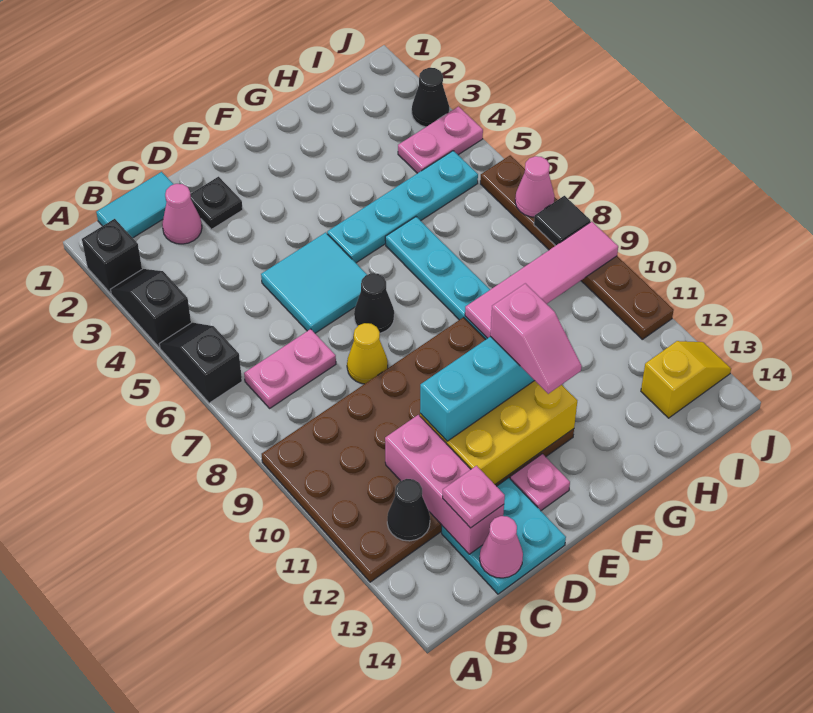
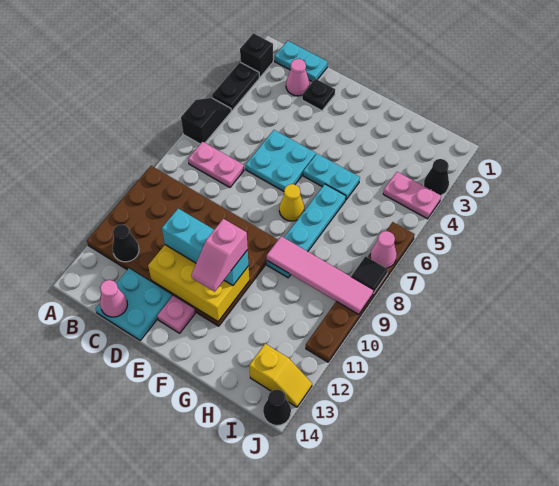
black slope A3:A4 level 1 top 4 -> black plate A3:A4 level 1
cyan tile B1:C1 level 1 -> cyan plate B1:C1 level 1
pink brick C11:C13 level 2 -> none
pink plate C13 level 3 -> none
cyan tile D5:E6 level 1 -> cyan plate D5:E6 level 1
yellow cone D8 level 1 -> yellow cone F7 level 1
black cone E7 level 1 -> black cone J14 level 1
cyan plate F5:I5 level 1 -> cyan plate F5:G5 level 1

